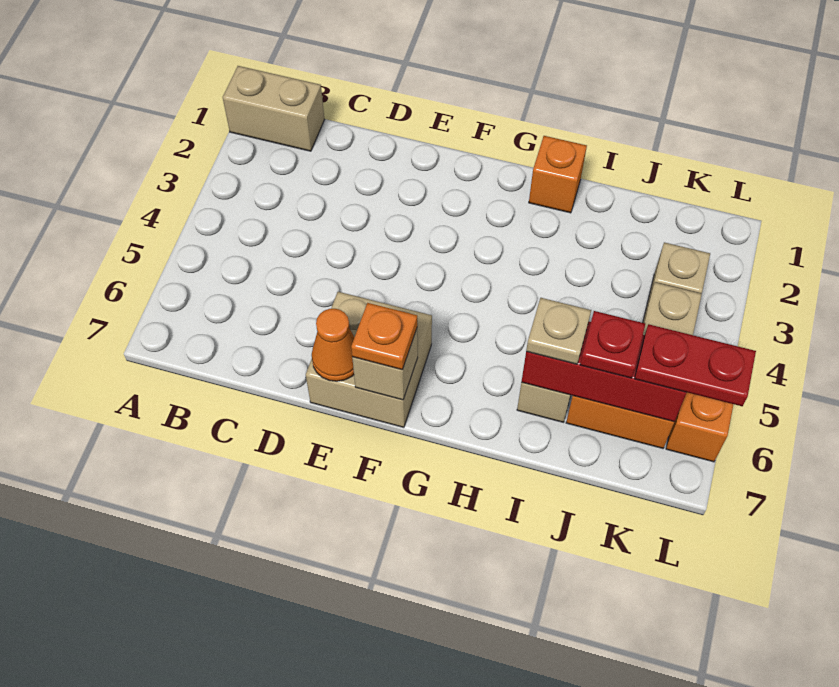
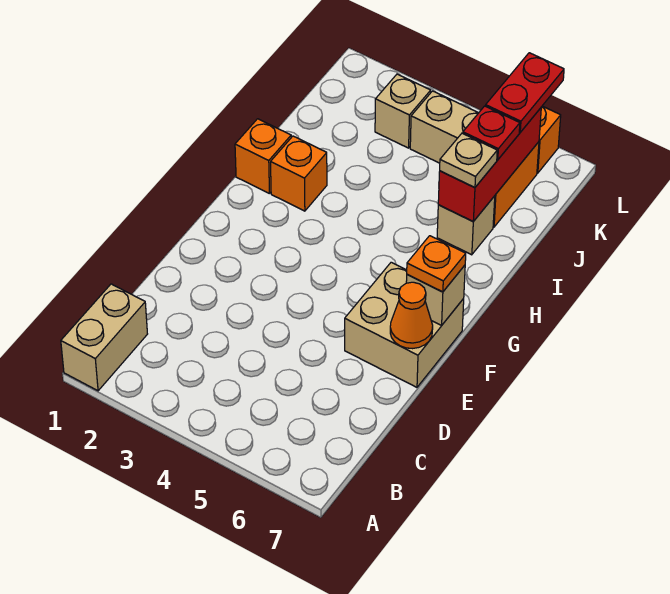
none -> orange brick H2 level 1

